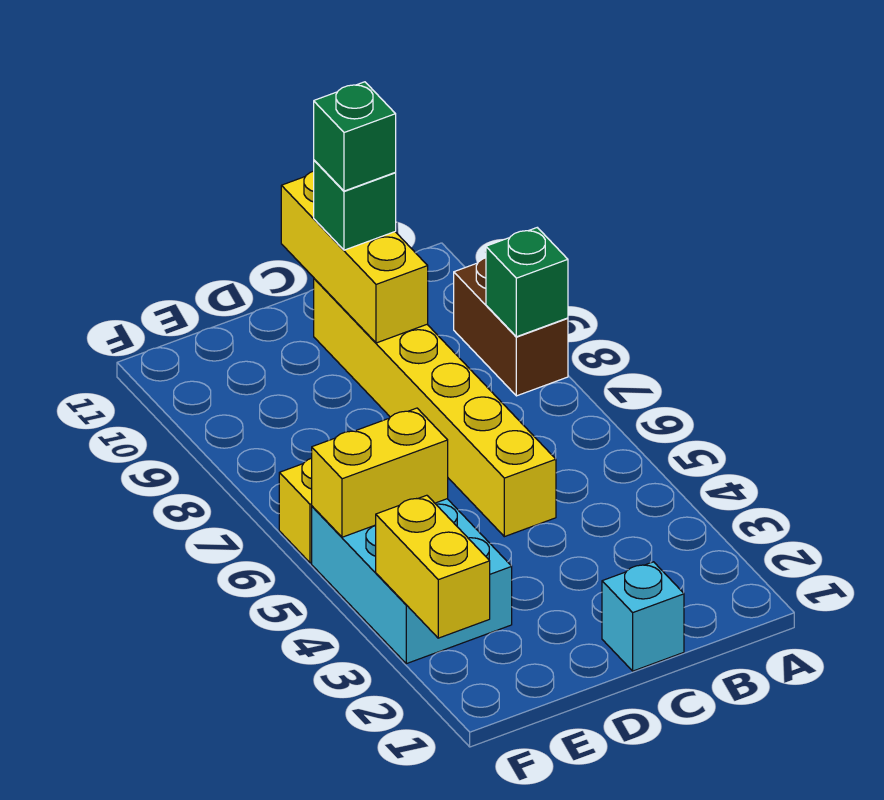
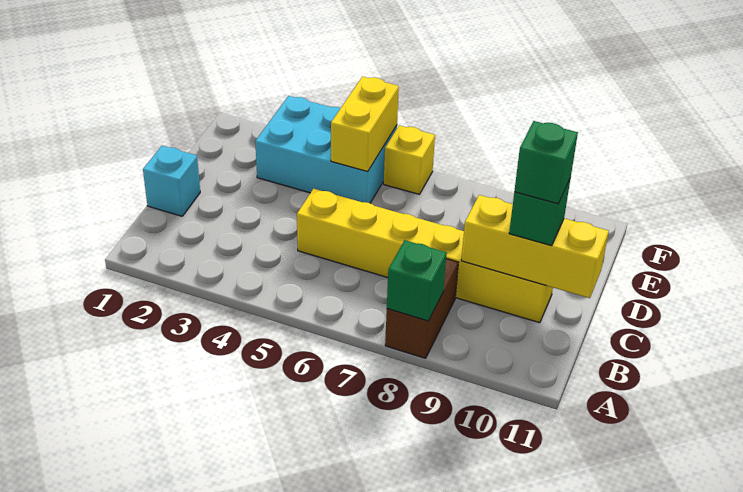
brown brick A8:A9 level 1 -> brown brick A8:B8 level 1
yellow brick F2:F3 level 2 -> none

